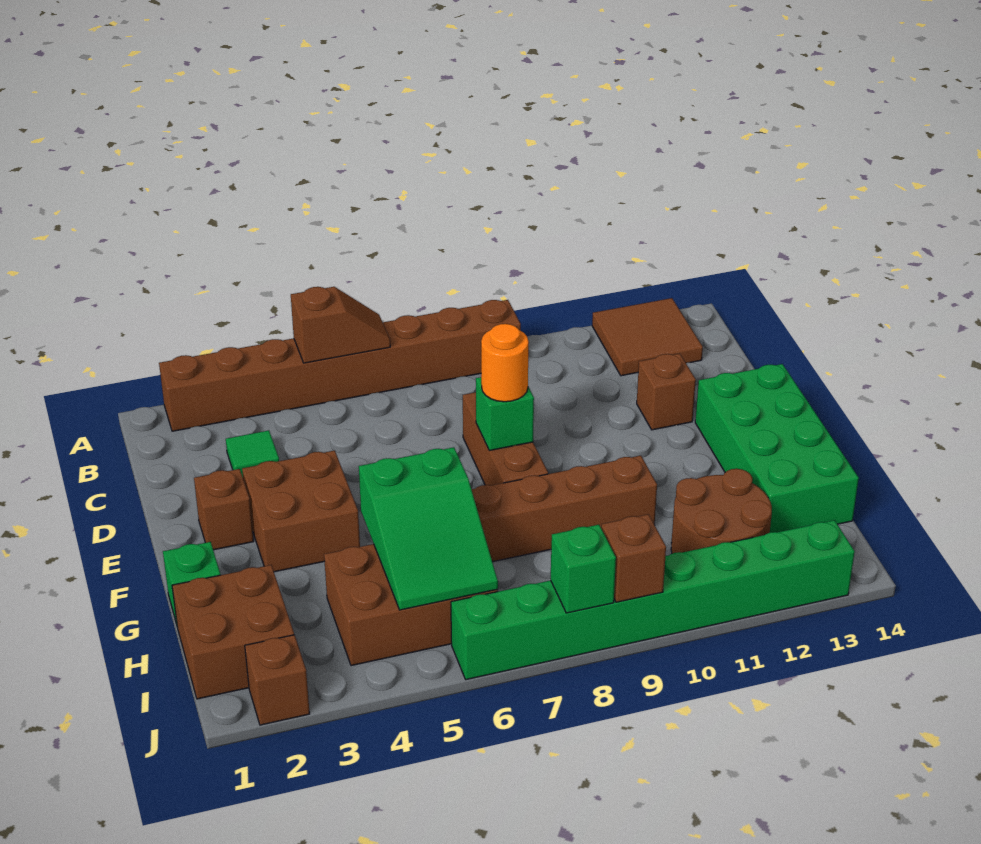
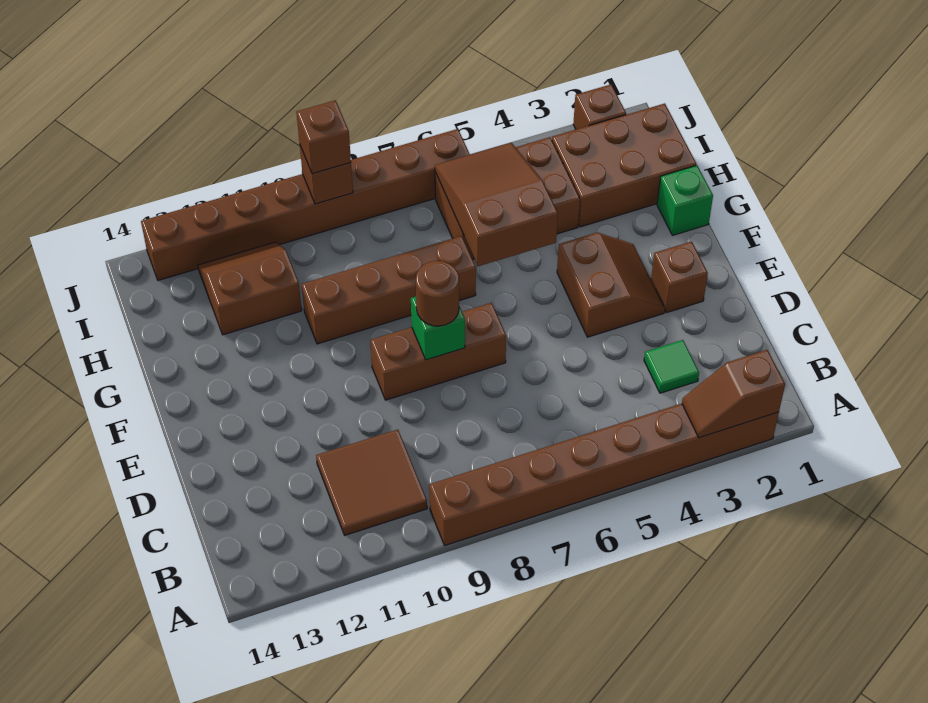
brown slope A5:A6 level 2 top 5 -> brown slope A2:A3 level 2 top 2
brown tile A12:B13 level 1 -> brown tile B10:C11 level 1
brown brick D8:F8 level 1 -> brown brick E7:E9 level 1
brown brick D12 level 1 -> brown brick J9 level 3
brown brick E3:F4 level 1 -> brown slope E3:F4 level 1 top 4
orange round brick E8 level 3 -> brown round brick E8 level 3
green brick E13:H14 level 1 -> none
green slope G5:I6 level 2 top G -> brown slope G5:I6 level 2 top G
brown brick H1:I2 level 1 -> brown brick H1:I3 level 1
brown round brick H11:I12 level 1 -> brown slope H11:I12 level 1 top H
green brick J6:J13 level 1 -> brown brick J6:J13 level 1
green brick J8 level 2 -> none

